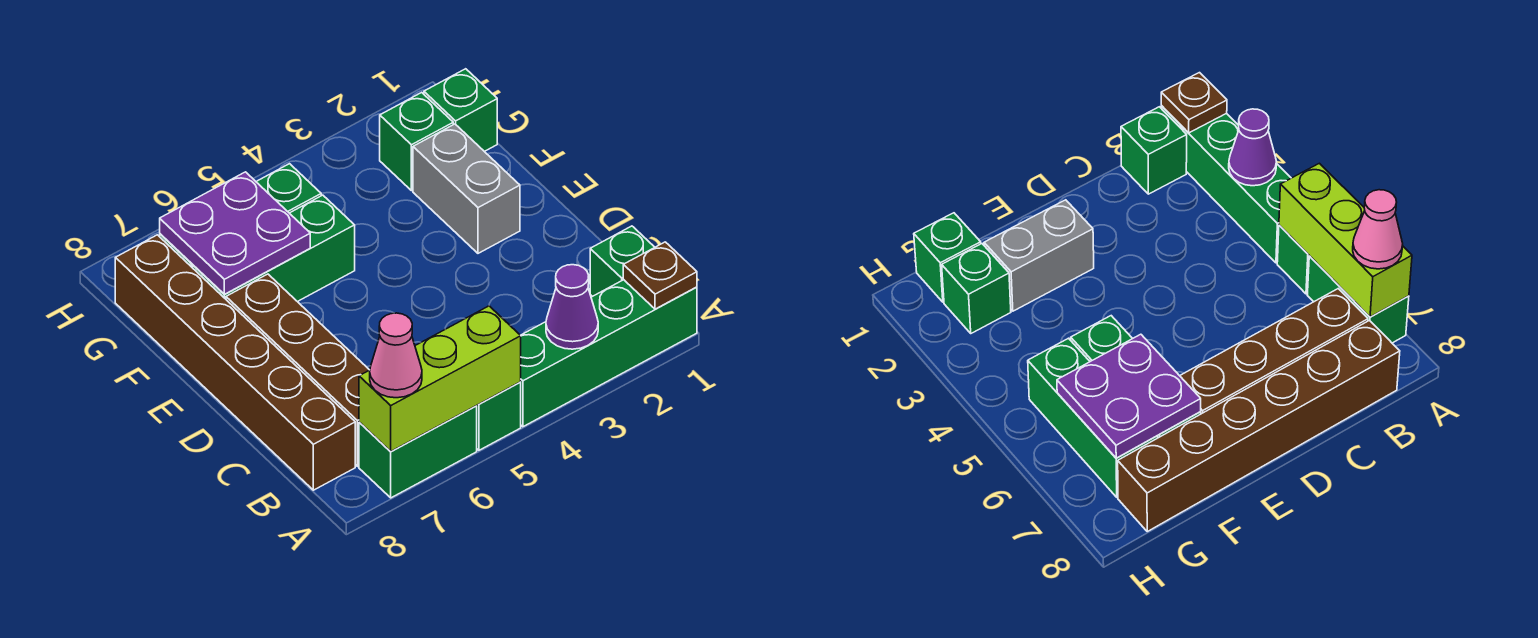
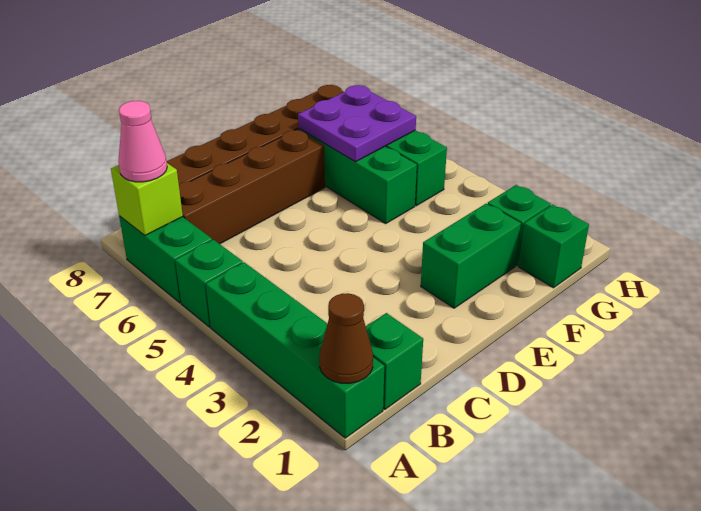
brown plate A1 level 2 -> brown cone A1 level 2
purple cone A3 level 2 -> none
lime brick A5:A7 level 2 -> lime brick A7 level 2
grey brick E2:F2 level 1 -> green brick E2:F2 level 1

